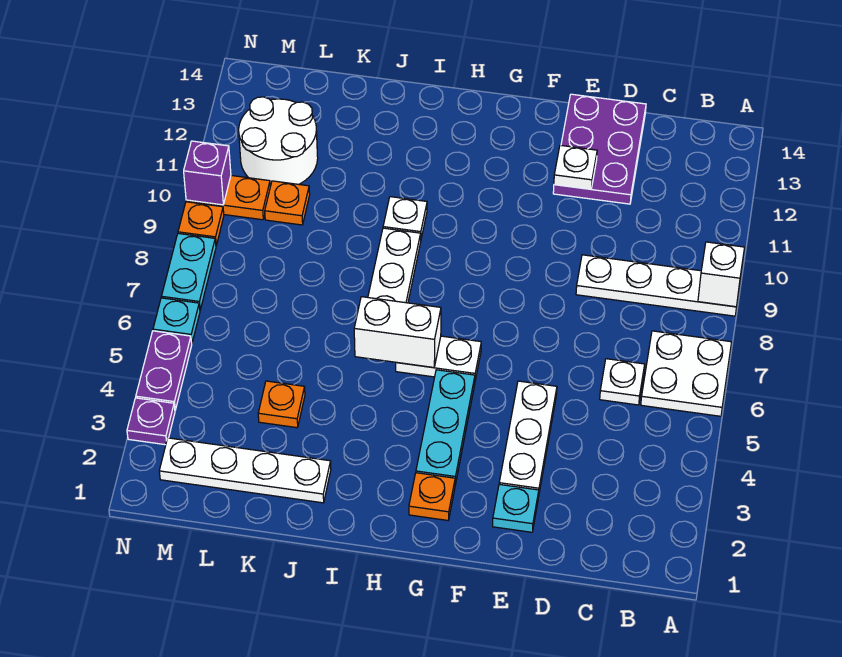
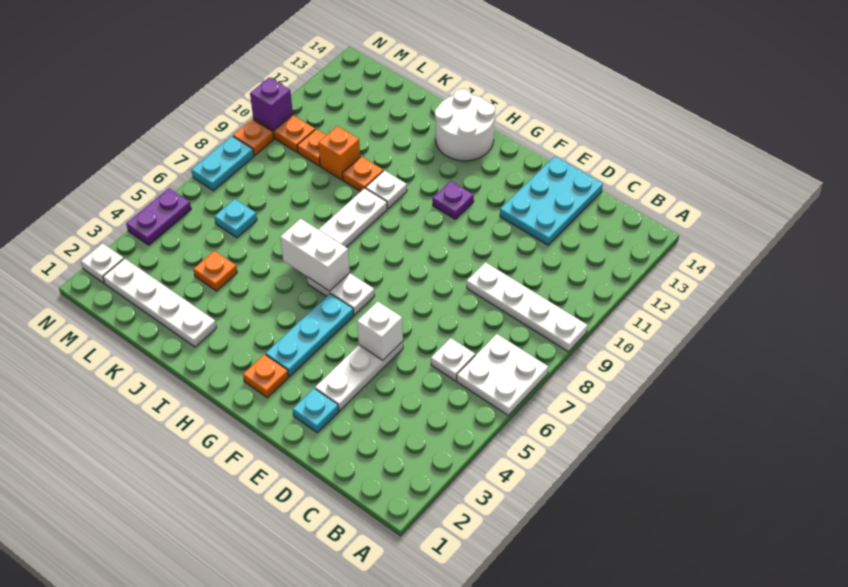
white brick A9 level 2 -> white brick E5 level 2
purple plate D12:E14 level 1 -> cyan plate D12:E14 level 1
white plate E12 level 2 -> white plate N2 level 1
none -> orange plate J10 level 1
none -> orange brick K10 level 1
white round brick L11:M12 level 1 -> white round brick H13:I14 level 1
purple plate N3 level 1 -> purple plate G11 level 1
cyan plate N6 level 1 -> cyan plate L6 level 1

